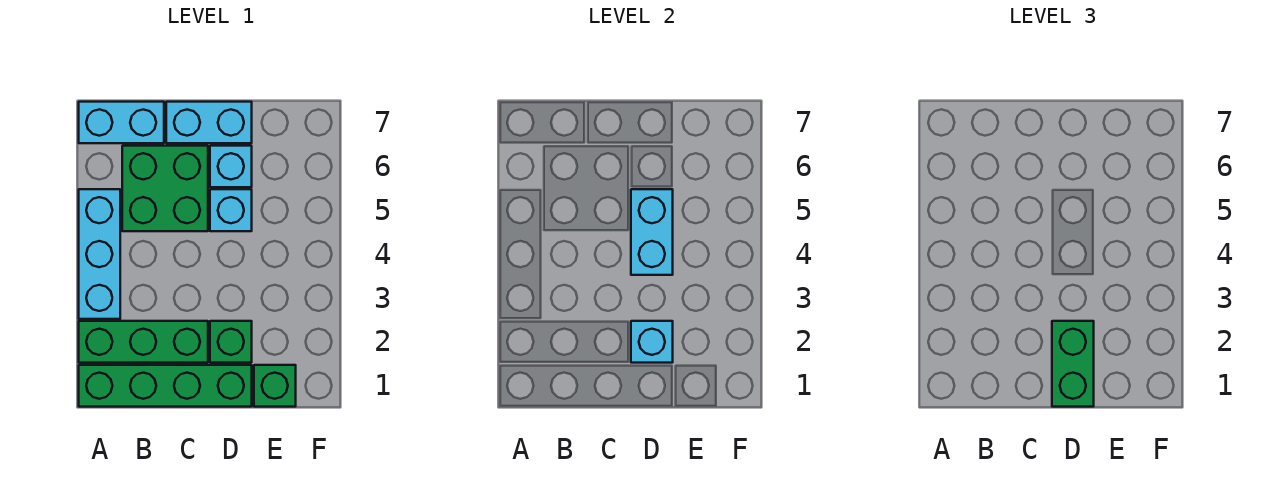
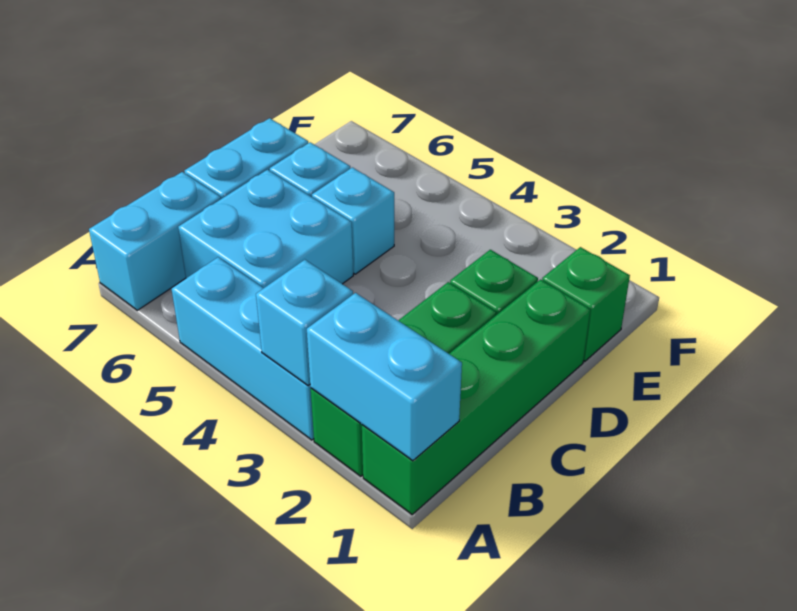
green brick B5:C6 level 1 -> cyan brick B5:C6 level 1
green brick D1:D2 level 3 -> none
cyan brick D2 level 2 -> cyan brick A3 level 2
cyan brick D4:D5 level 2 -> cyan brick A1:A2 level 2

